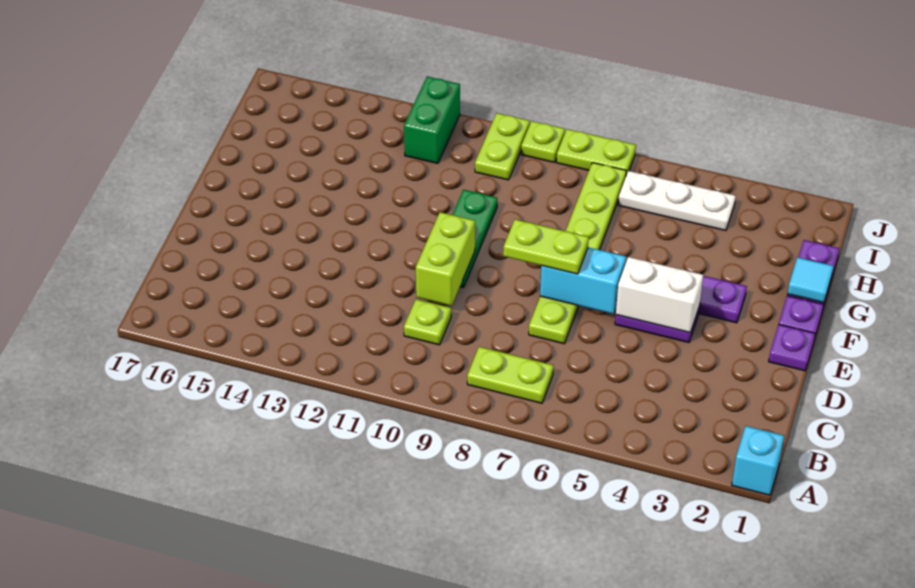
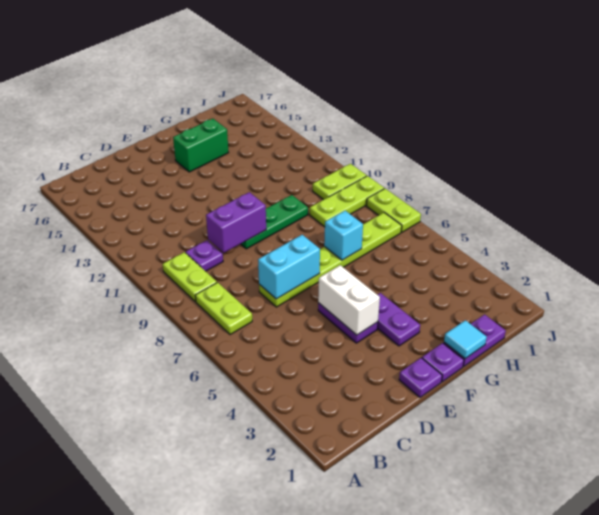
cyan brick A1 level 1 -> cyan brick G7 level 2
lime plate C10 level 1 -> purple plate C10 level 1
lime brick D10:E10 level 2 -> purple brick D10:E10 level 2
cyan brick E6:E7 level 2 -> cyan brick D7:E7 level 2
lime plate E7:E8 level 3 -> lime plate B9:B10 level 1
white plate I4:I6 level 1 -> none
green brick I12:J12 level 1 -> green brick F15:G15 level 1
lime plate J9 level 1 -> lime plate H9:J9 level 1

